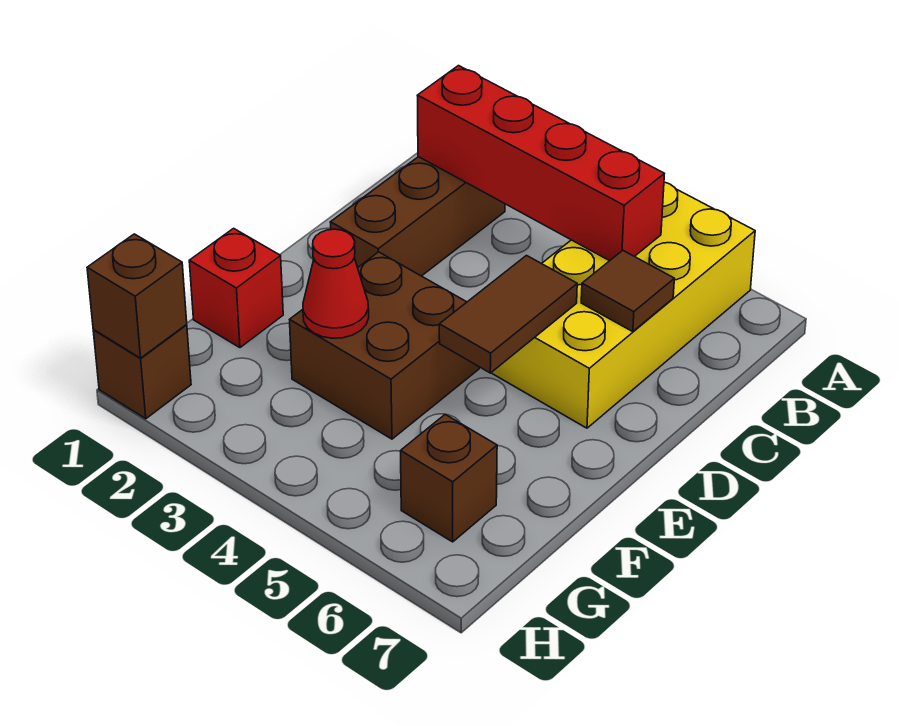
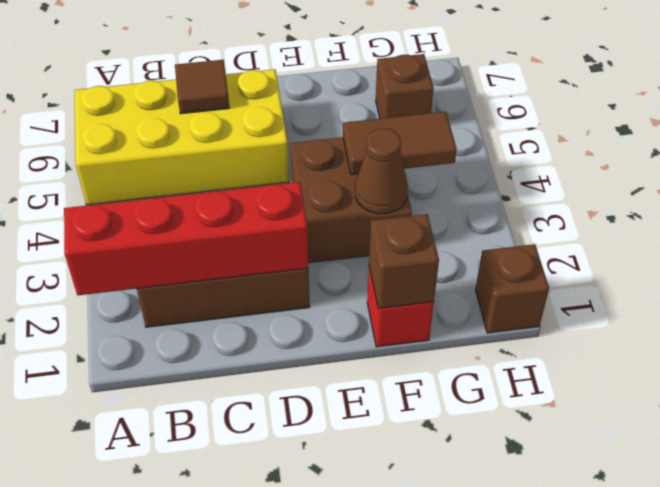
red brick B2:B5 level 2 -> red brick A2:D2 level 2
brown tile D5:E5 level 2 -> brown tile F4:G4 level 2
red cone F3 level 2 -> brown cone F3 level 2
brown brick H1 level 2 -> brown brick F1 level 2

